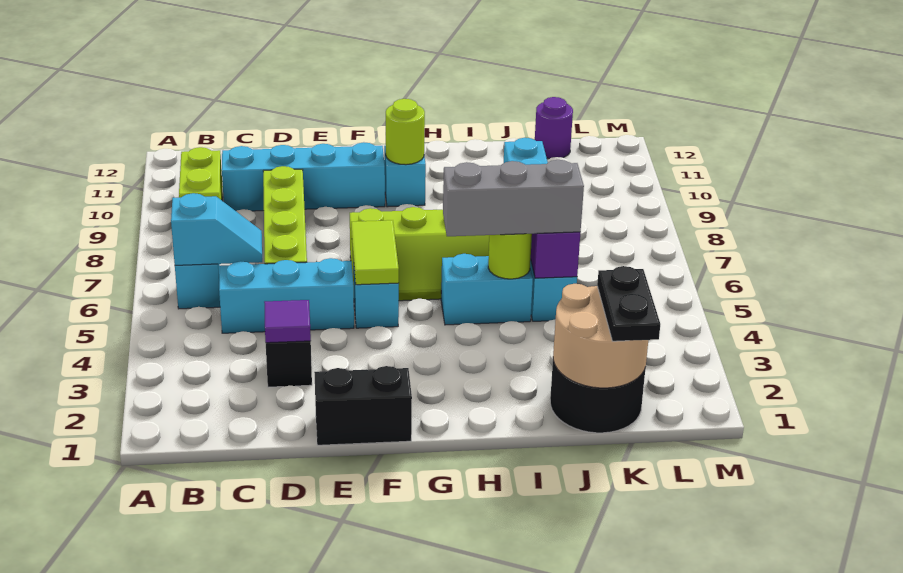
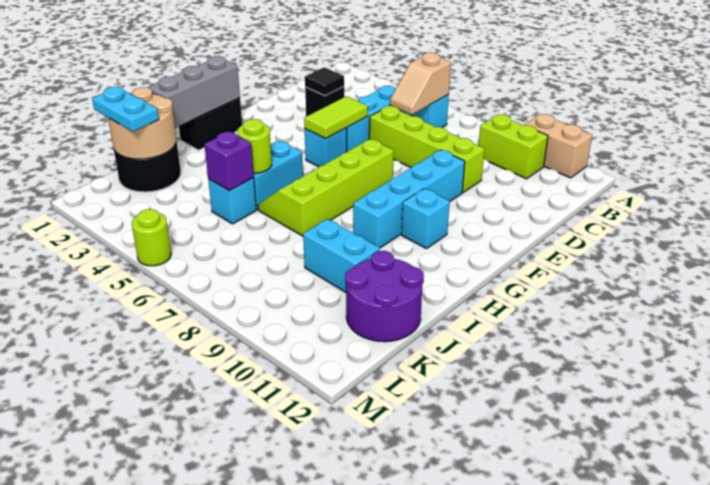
none -> tan brick A10:A11 level 1
cyan slope B6:C6 level 2 top B -> tan slope B6:C6 level 2 top B
cyan brick C10:F10 level 1 -> cyan brick E9:H9 level 1
purple tile D3 level 2 -> black tile D3 level 2
black brick E1:F1 level 1 -> black brick G1:H1 level 1
lime tile F5:F6 level 2 -> lime tile E5:F5 level 2
lime round brick G10 level 2 -> lime round brick M5 level 1
grey brick H5:J5 level 3 -> grey brick G1:I1 level 2
black plate K1:K2 level 3 -> cyan plate K1:K2 level 3
purple round brick K12 level 1 -> purple round brick J11:K12 level 1

